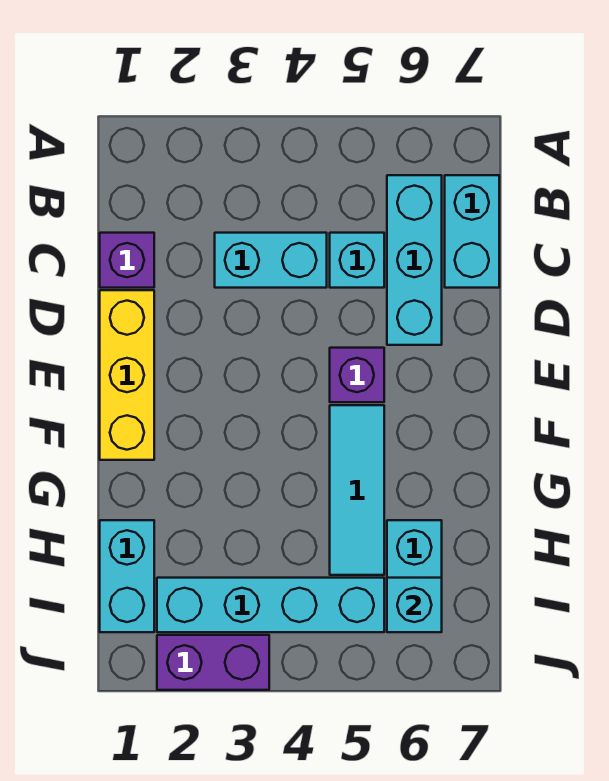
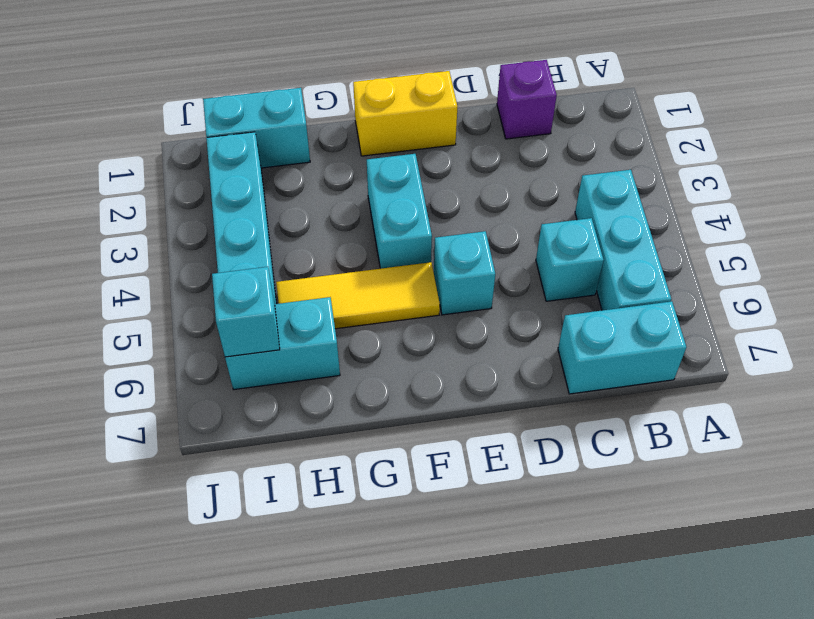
cyan brick B6:D6 level 1 -> cyan brick B4:B6 level 1
cyan brick C3:C4 level 1 -> cyan brick F3:F4 level 1
yellow brick D1:F1 level 1 -> yellow brick E1:F1 level 1
purple brick E5 level 1 -> cyan brick E5 level 1
cyan tile F5:H5 level 1 -> yellow tile F5:H5 level 1
purple brick J2:J3 level 1 -> none

